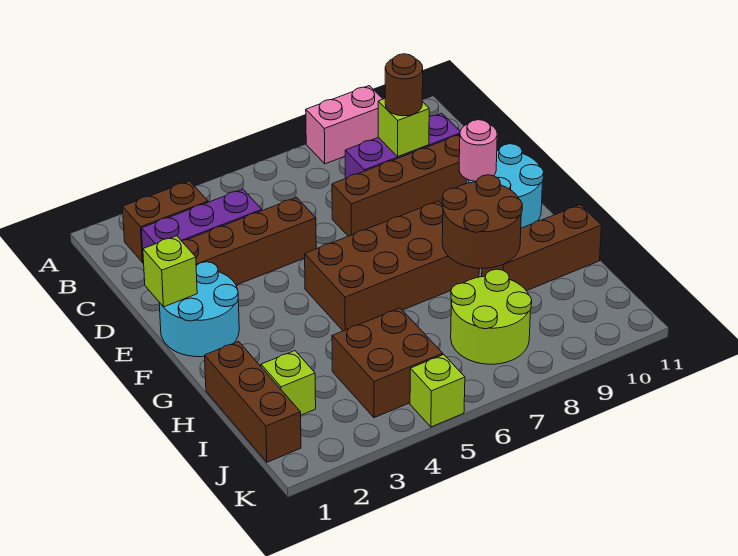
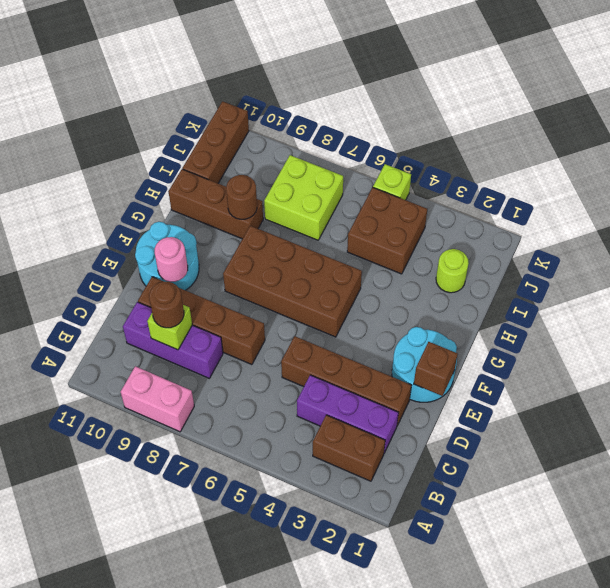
lime brick E1 level 2 -> brown brick E1 level 2
brown round brick G8:H9 level 2 -> brown round brick H9 level 2
brown brick H1:J1 level 1 -> brown brick I11:K11 level 1
lime brick I2 level 1 -> lime round brick I2 level 1
lime round brick I7:J8 level 1 -> lime brick I7:J8 level 1

